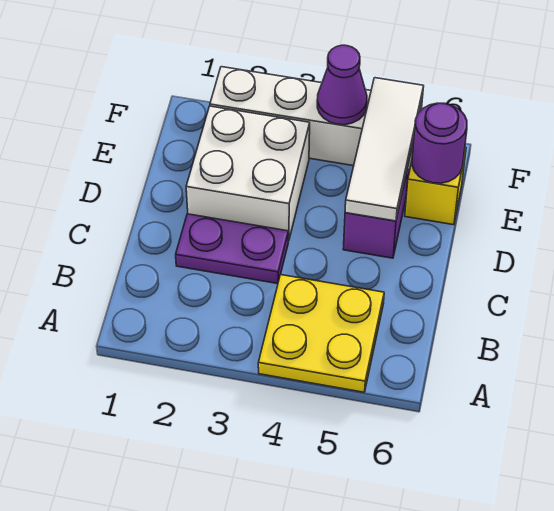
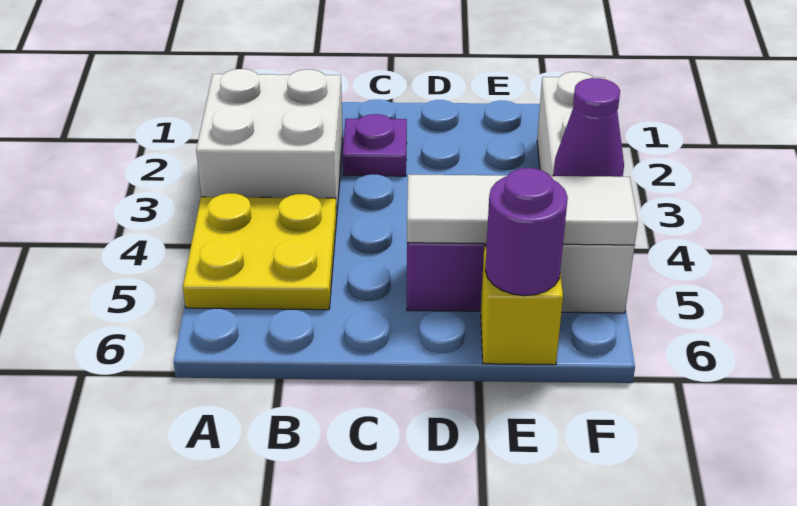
purple plate C2:C3 level 1 -> purple plate C2 level 1
white brick D2:E3 level 1 -> white brick A2:B3 level 1

